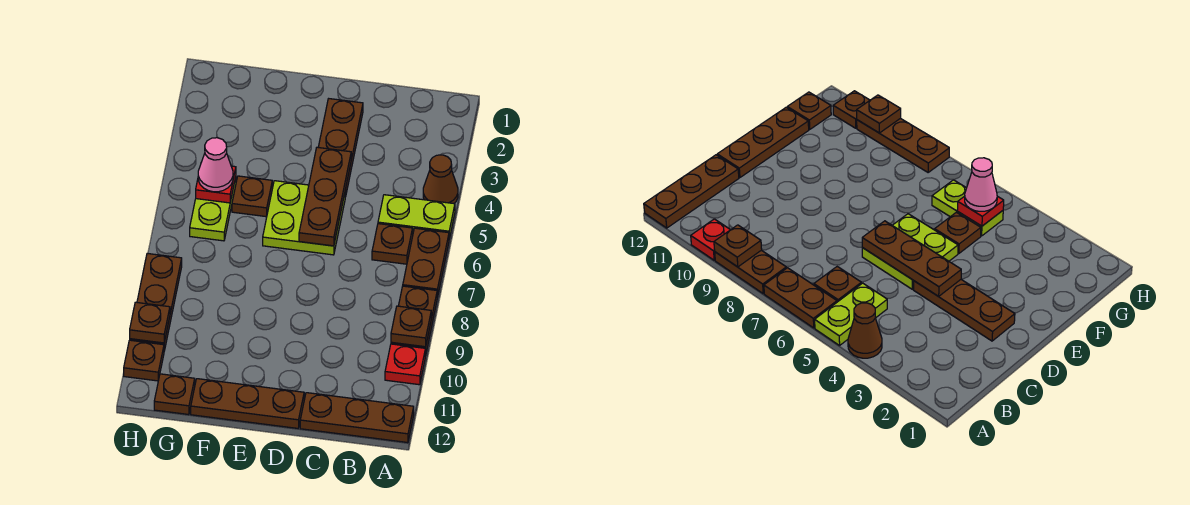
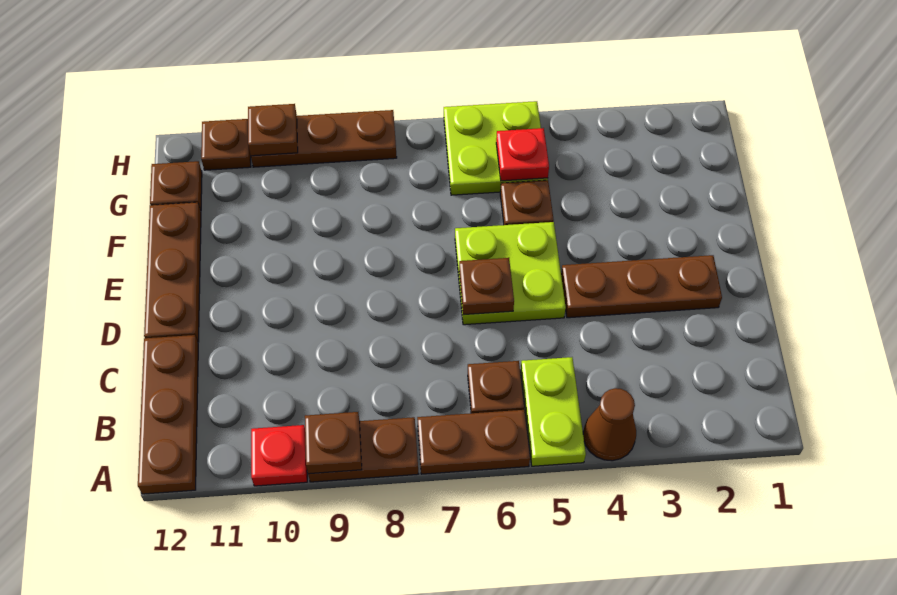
brown plate D4:D6 level 2 -> brown plate D6 level 2
lime plate G5:G6 level 1 -> lime plate G5:H6 level 1
pink cone G5 level 3 -> none

